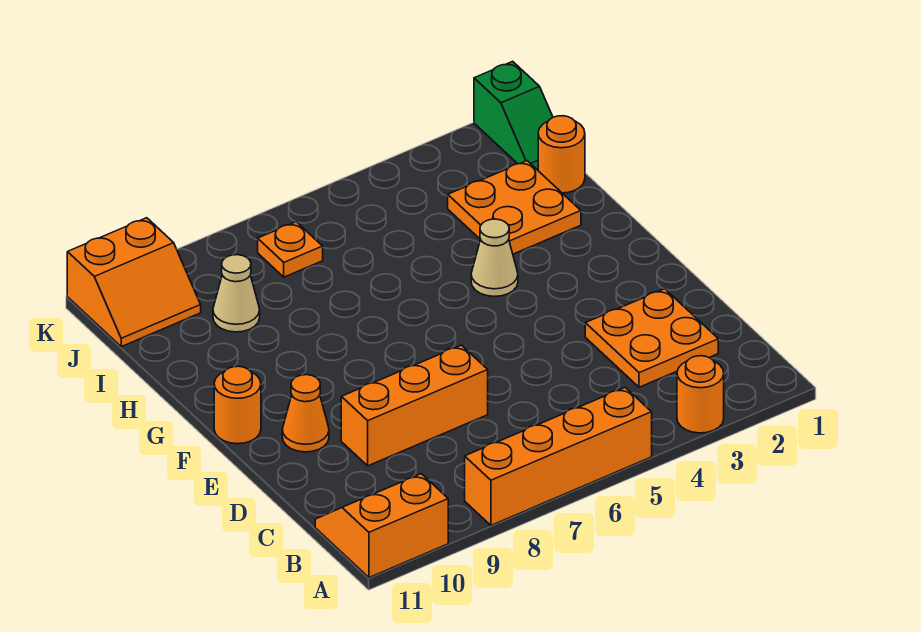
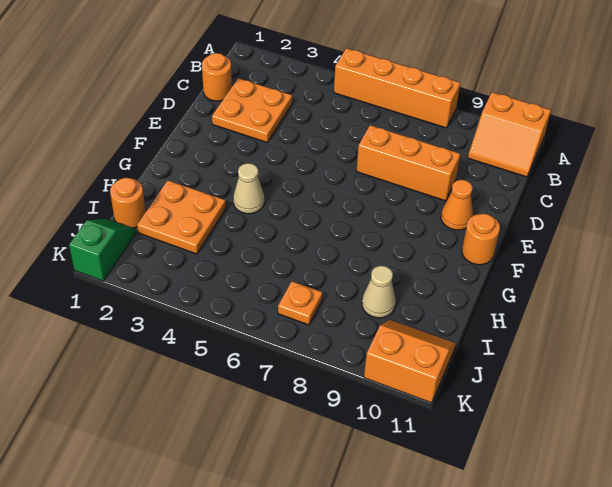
orange round brick A3 level 1 -> orange round brick C1 level 1

